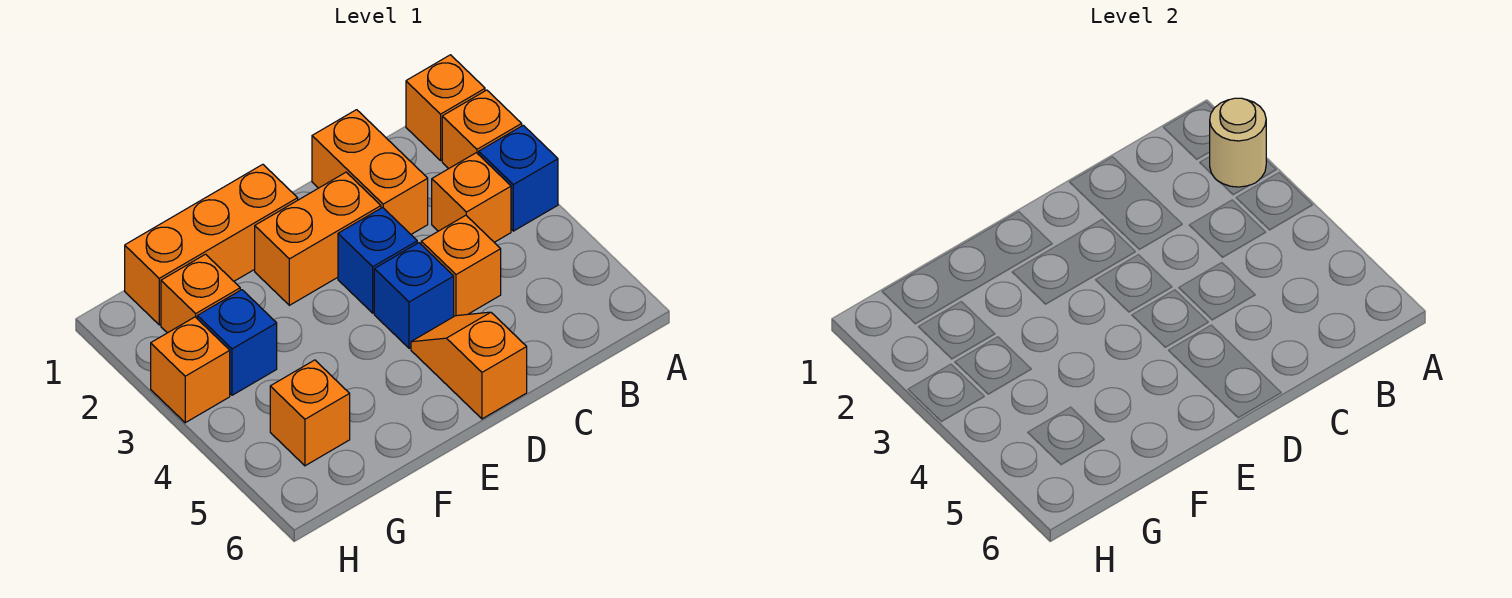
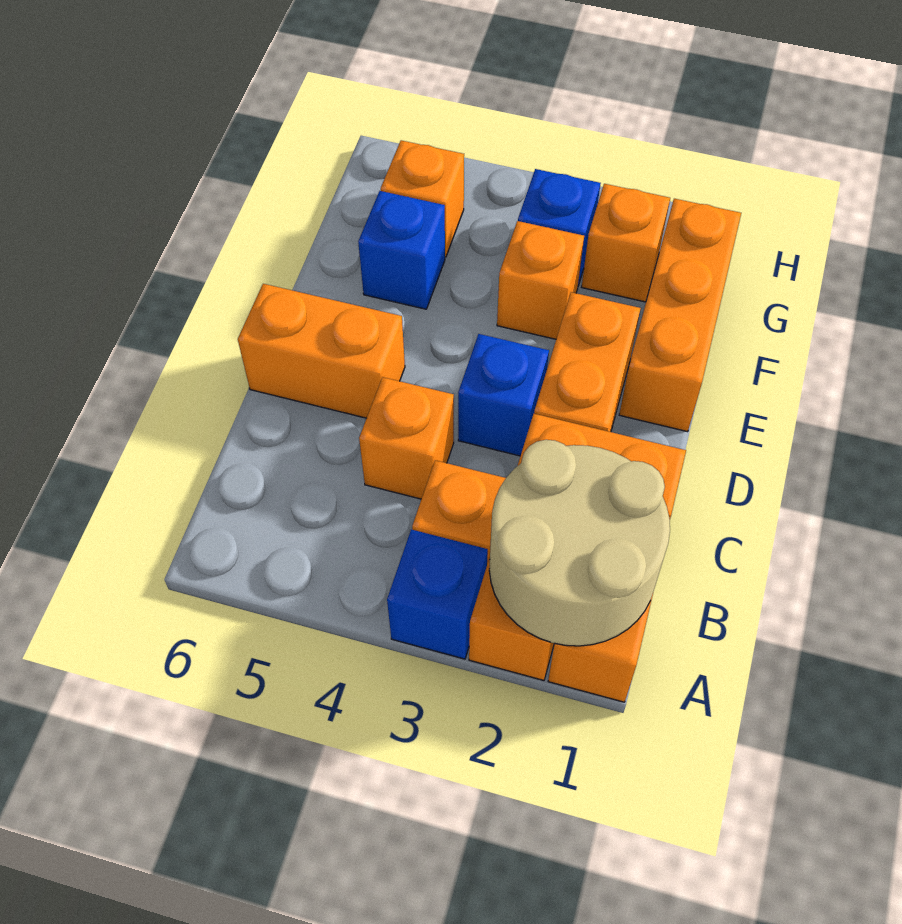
tan round brick A2 level 2 -> tan round brick A1:B2 level 2
blue brick D4 level 1 -> blue brick F5 level 1
orange slope D5:D6 level 1 top 6 -> orange brick D5:D6 level 1
orange brick H3 level 1 -> orange brick F3 level 1

